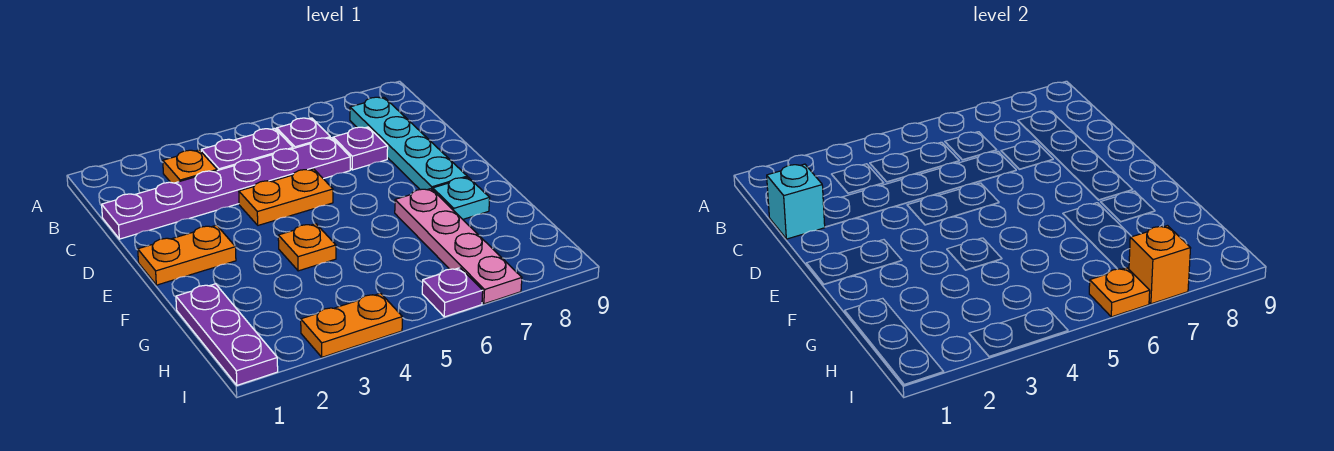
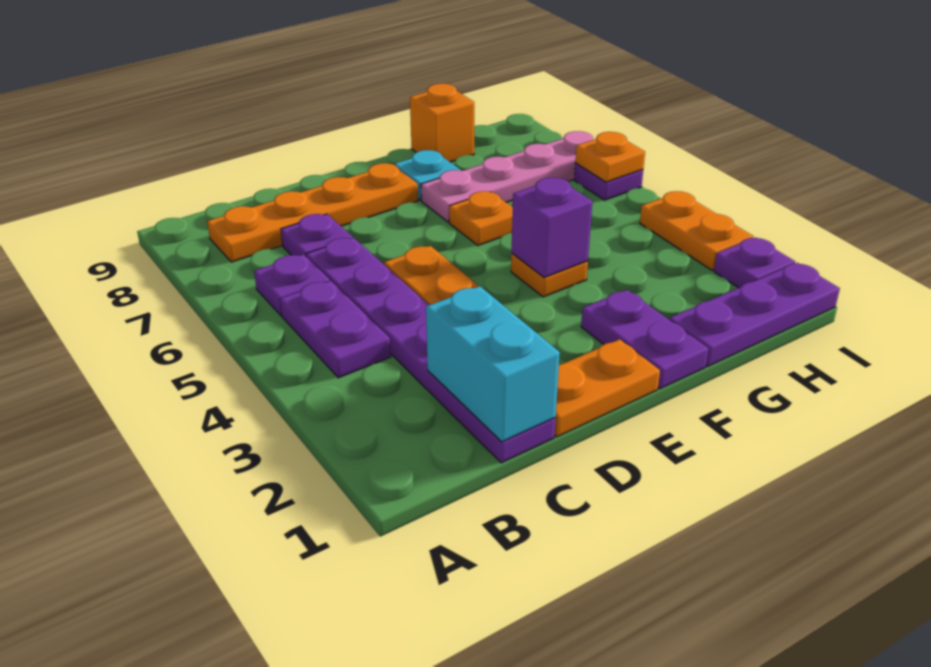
orange plate B3 level 1 -> orange plate F6 level 1
cyan plate B8:E8 level 1 -> orange plate B8:E8 level 1
cyan brick C1 level 2 -> cyan brick C1:C2 level 2
orange plate E1:E2 level 1 -> orange plate D1:E1 level 1
none -> purple plate F1:F2 level 1
none -> purple brick F4 level 2
none -> purple plate I2 level 1
orange brick I7 level 2 -> orange brick G9 level 1

